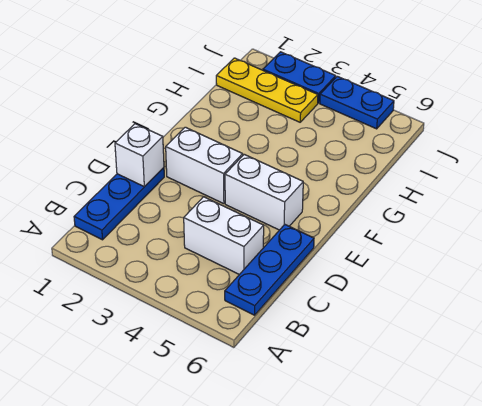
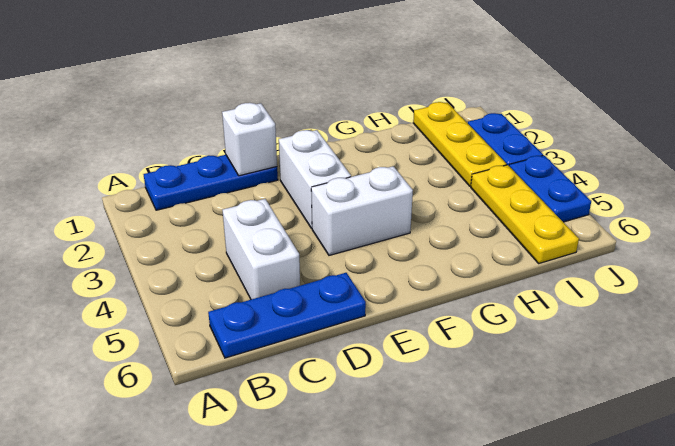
white brick E4:E5 level 1 -> white brick E4:F4 level 1
none -> yellow plate I4:I6 level 1

